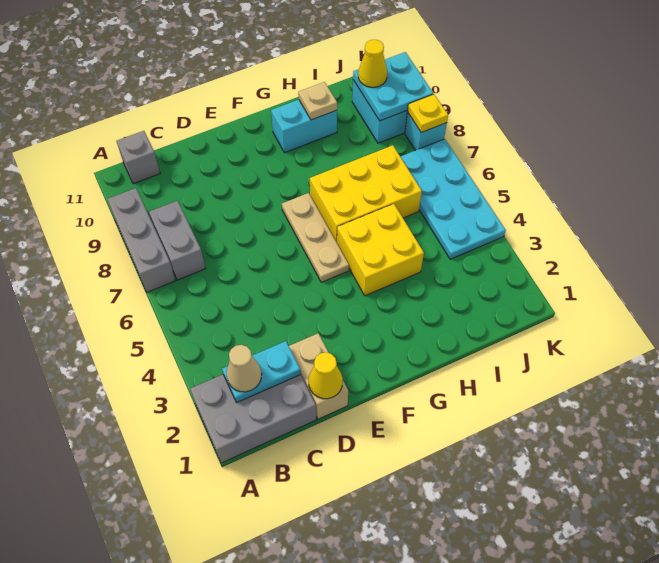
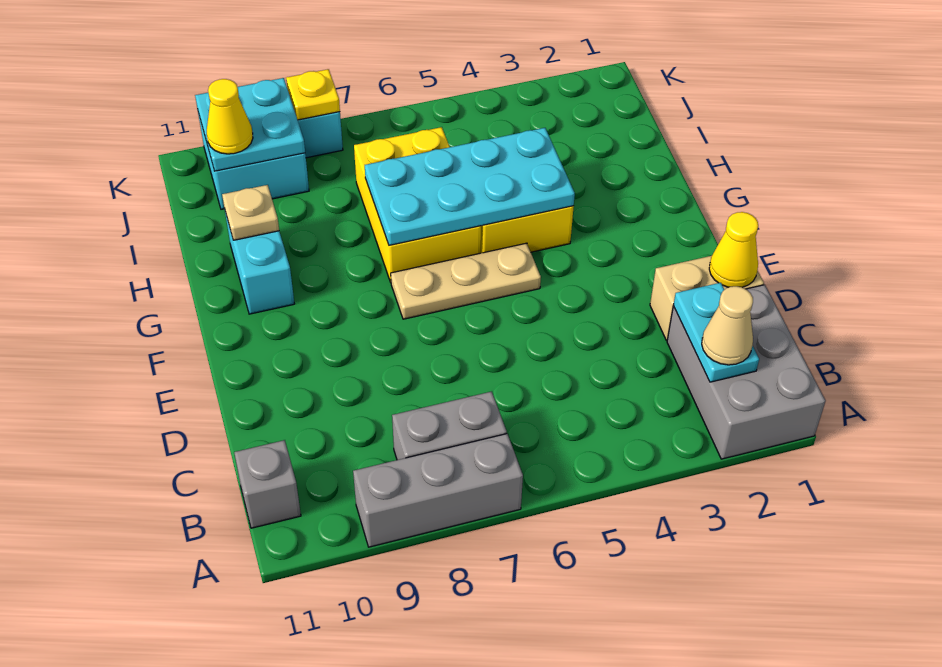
cyan plate J4:K7 level 1 -> cyan plate G4:H7 level 2

